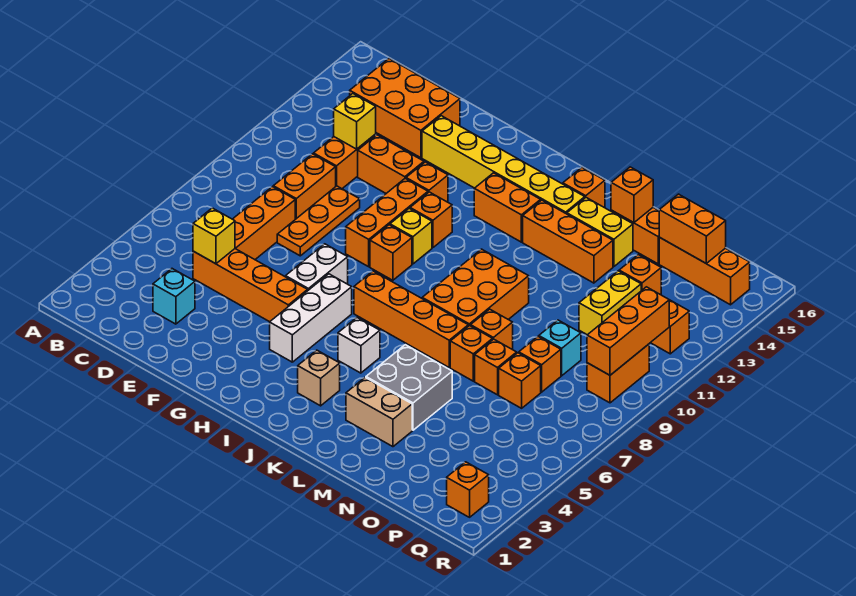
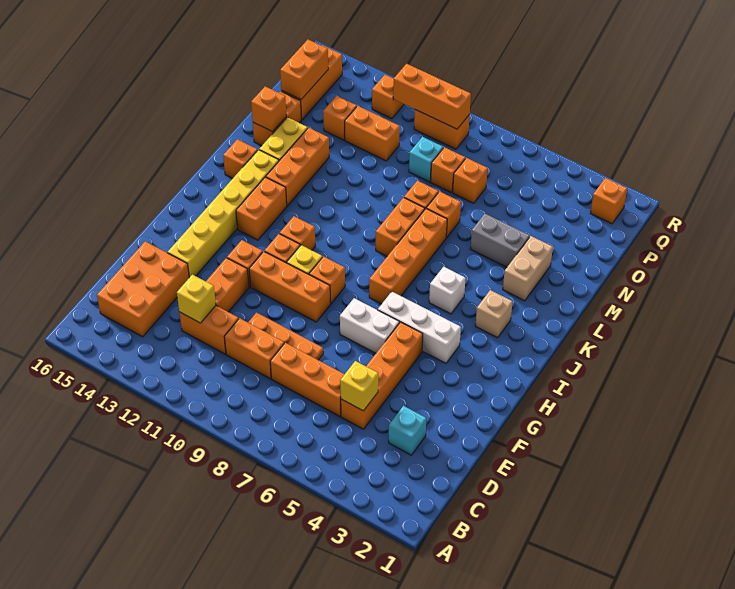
orange brick K8:L10 level 1 -> orange brick K8:L8 level 1
grey brick L4:M5 level 1 -> grey brick M4:M5 level 1
orange brick N7 level 1 -> orange brick I11 level 1
yellow brick O11:O12 level 1 -> orange brick O11:O12 level 1

